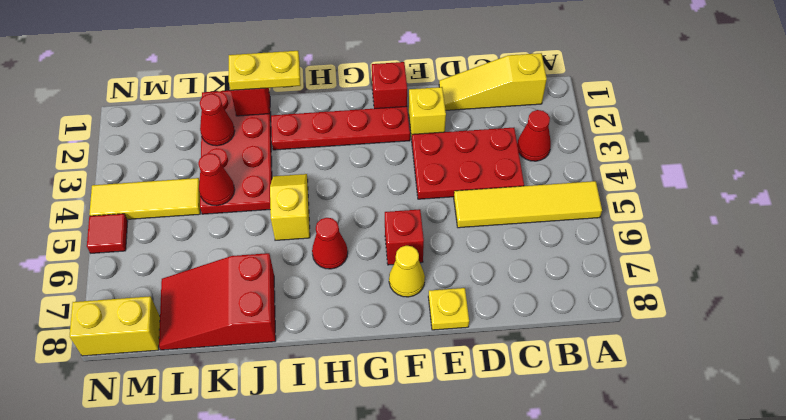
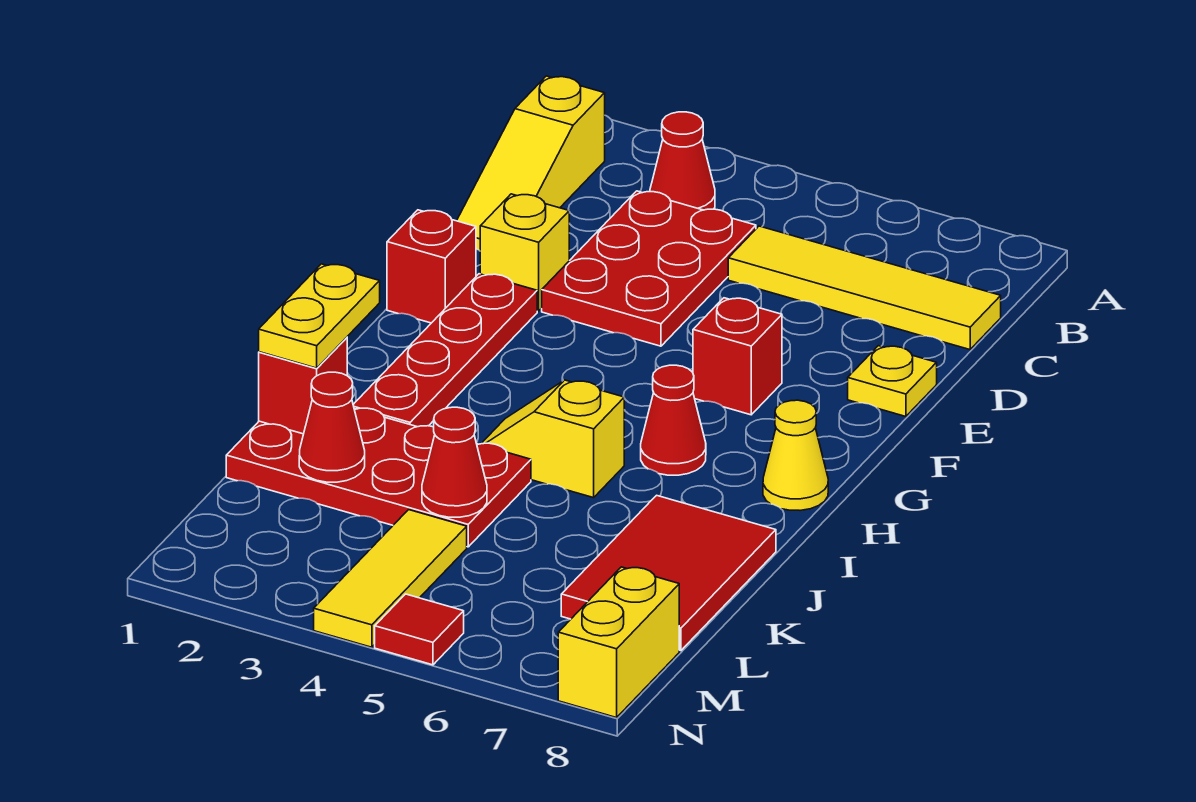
yellow tile A5:D5 level 1 -> yellow tile C5:C8 level 1
yellow cone F7 level 1 -> yellow cone H8 level 1
red slope J7:L8 level 1 top J -> red tile J7:L8 level 1

